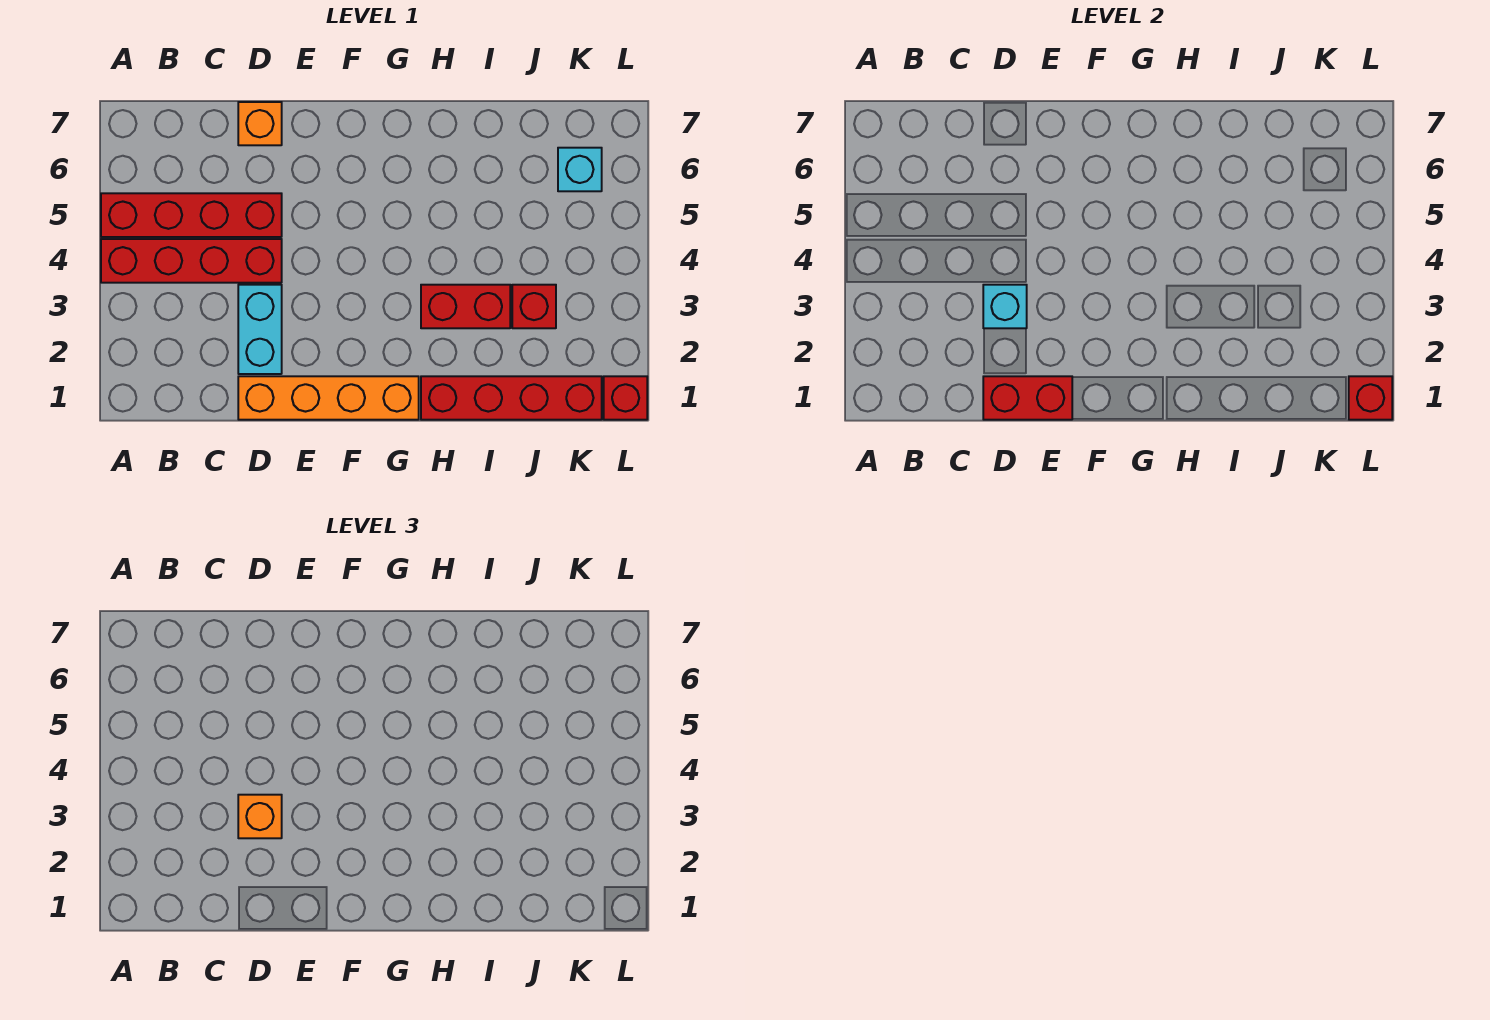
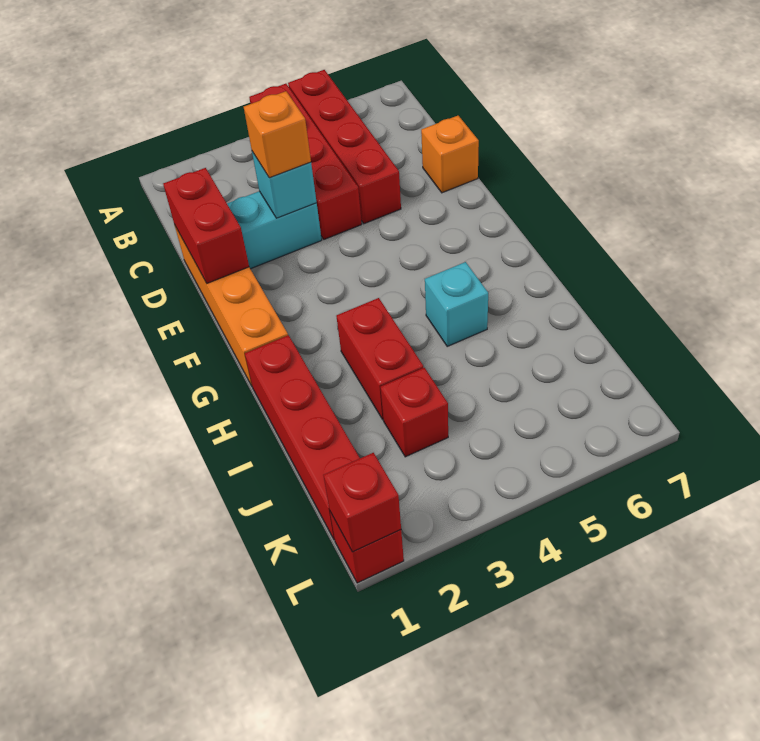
cyan brick K6 level 1 -> cyan brick H5 level 1

